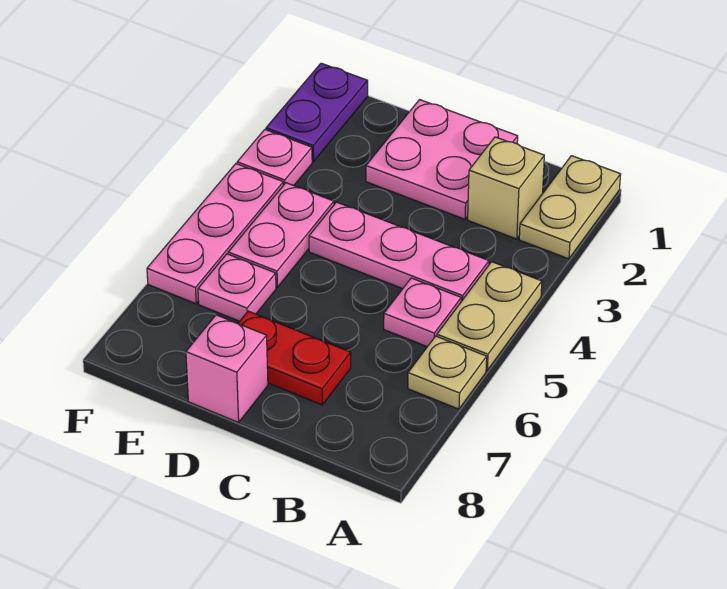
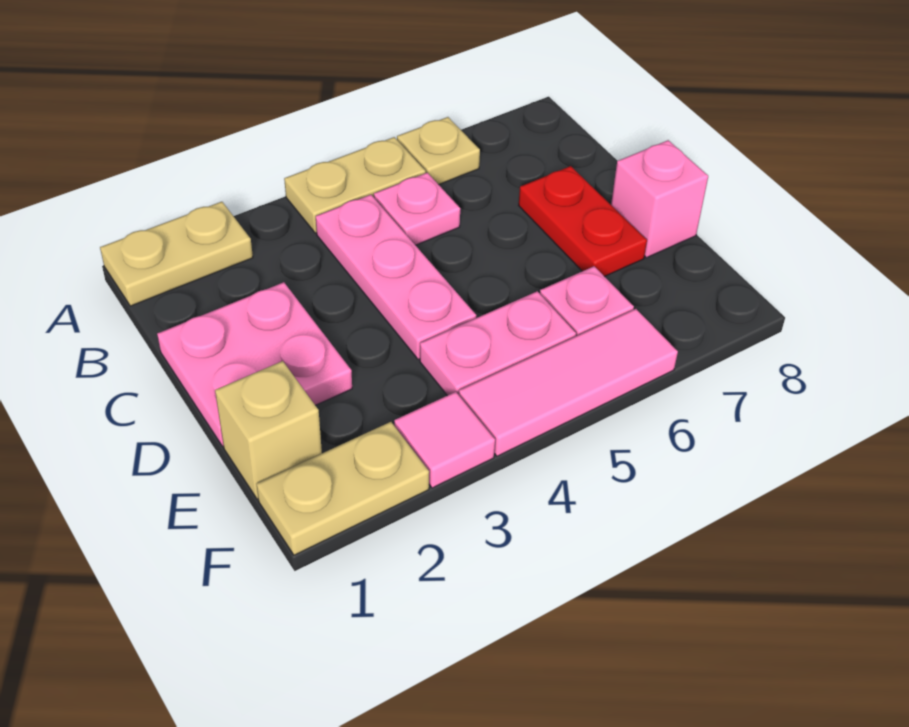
tan brick B2 level 1 -> tan brick E1 level 1
purple plate F1:F2 level 1 -> tan plate F1:F2 level 1
pink plate F3 level 1 -> pink tile F3 level 1
pink plate F4:F6 level 1 -> pink tile F4:F6 level 1

